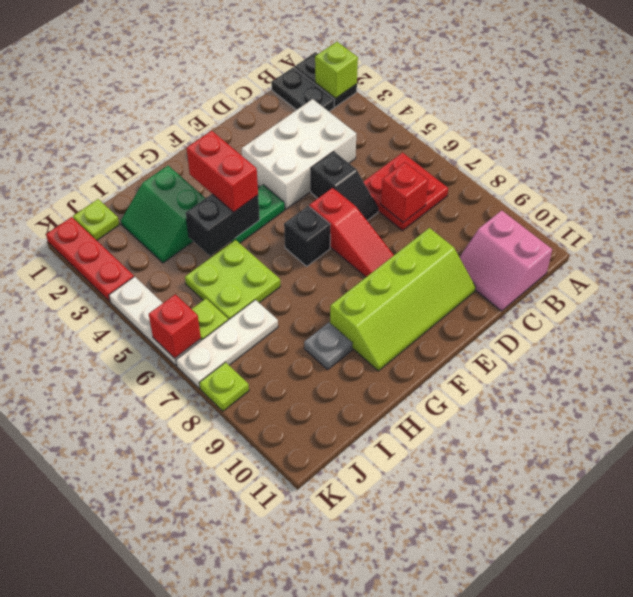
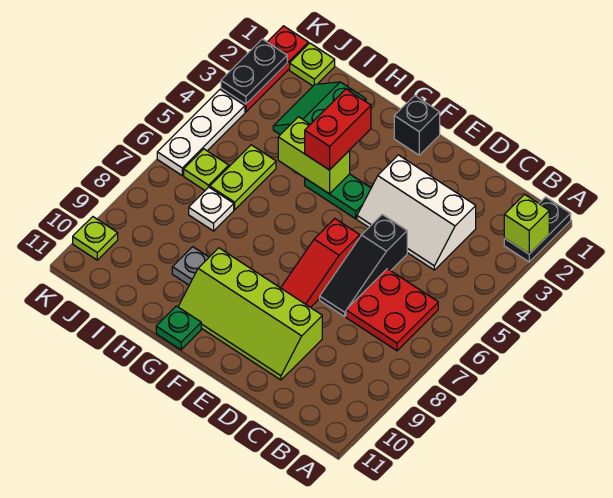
black plate B1:B2 level 1 -> black plate K2:K3 level 2
pink slope B10:C11 level 1 top B -> none
white brick C3:E4 level 1 -> white slope C3:E4 level 1 top 3
red brick C7 level 2 -> none
black slope D5:D6 level 1 top 5 -> black slope D5:D7 level 1 top 5
black brick F6 level 1 -> black brick F1 level 1
black brick G4:H4 level 2 -> lime brick G4:H4 level 2
none -> green plate G11 level 1
lime plate H5:I6 level 1 -> lime plate I5:I6 level 1
white plate I7:K7 level 1 -> white plate I7 level 1
red brick K6 level 2 -> none
lime plate K8 level 1 -> lime plate K10 level 1

